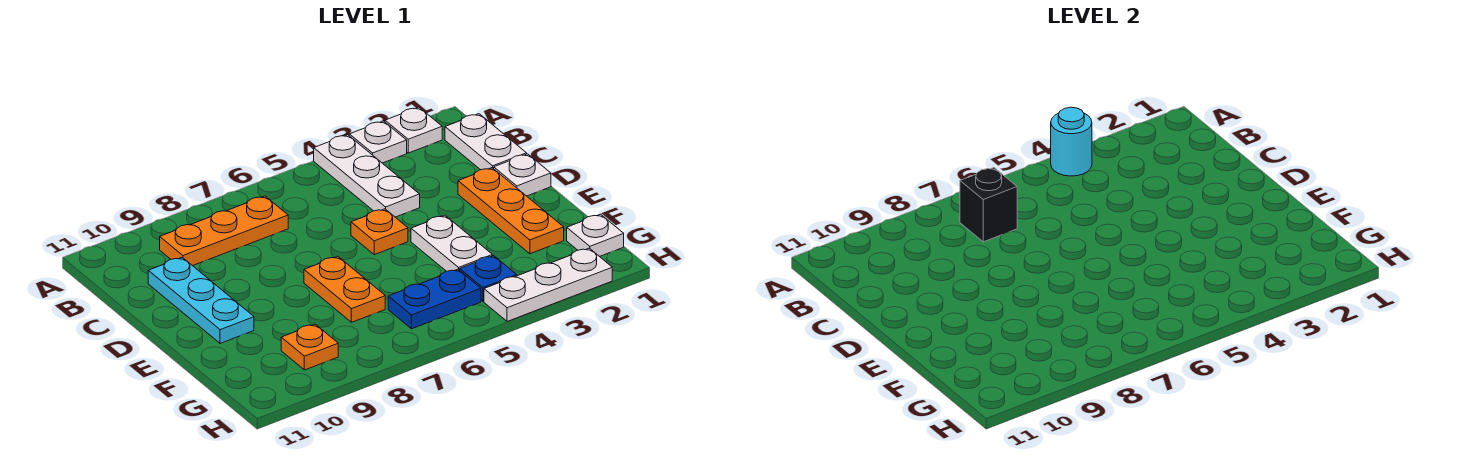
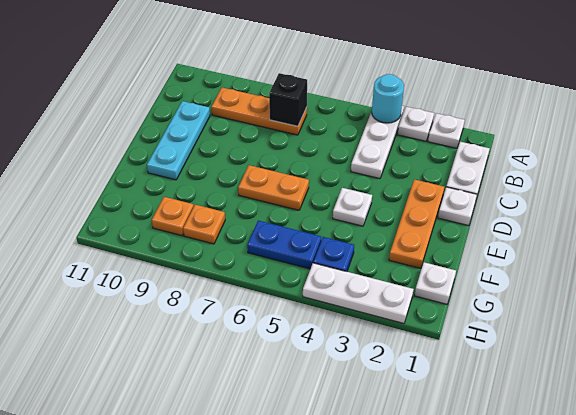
orange plate D5 level 1 -> orange plate G8 level 1
white plate E4:F4 level 1 -> white plate E4 level 1
orange plate E7:F7 level 1 -> orange plate E6:E7 level 1

